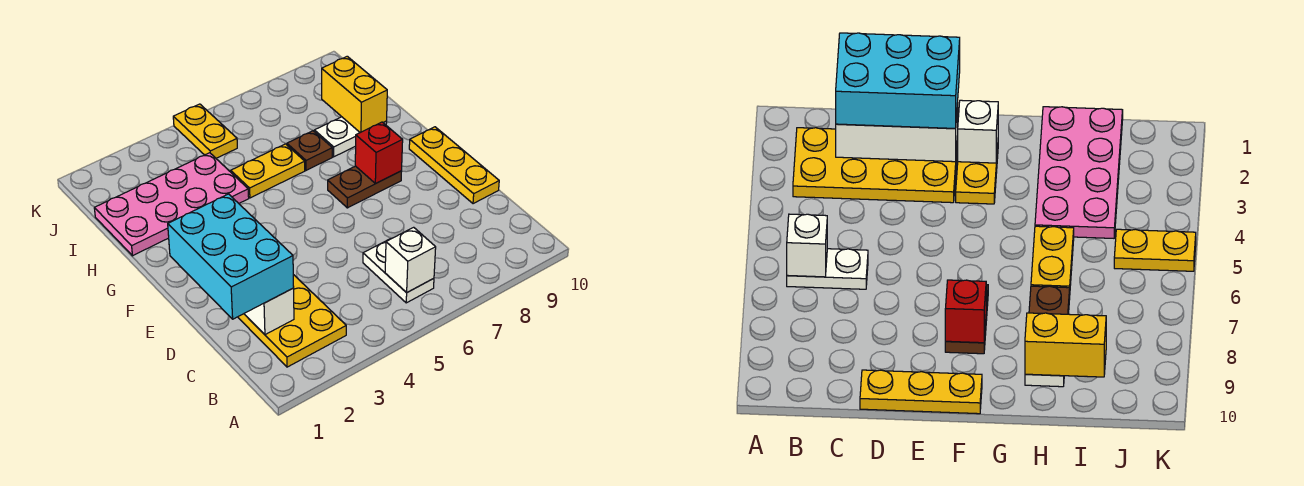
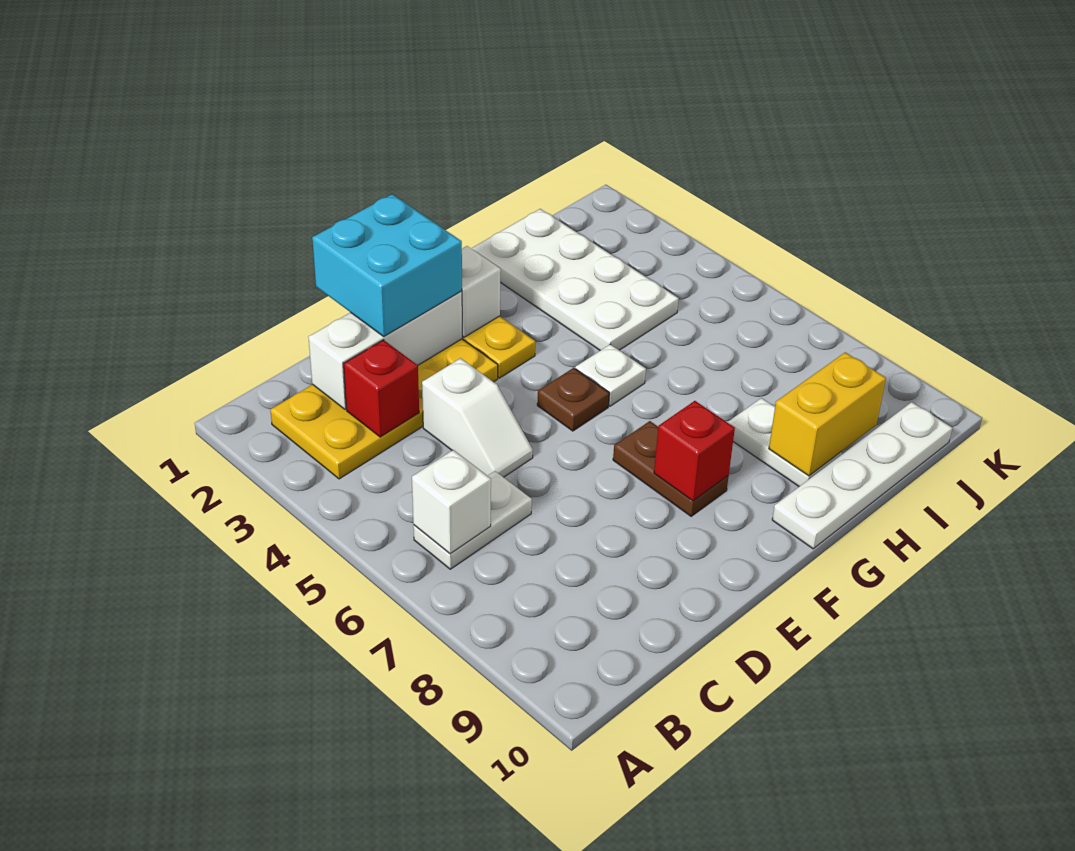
cyan brick C1:E2 level 3 -> cyan brick D1:E2 level 3
none -> red brick C3 level 2
none -> white slope D4:D5 level 1 top 4
yellow plate D10:F10 level 1 -> none
none -> white plate G5 level 1
none -> white plate G10:J10 level 1
pink plate H1:I4 level 1 -> white plate H1:I4 level 1
yellow plate H5:H6 level 1 -> none
brown plate H7 level 1 -> brown plate F5 level 1
yellow plate J5:K5 level 1 -> none

